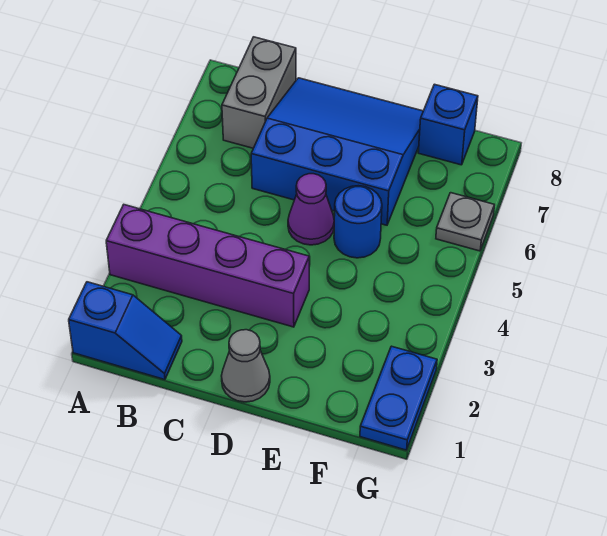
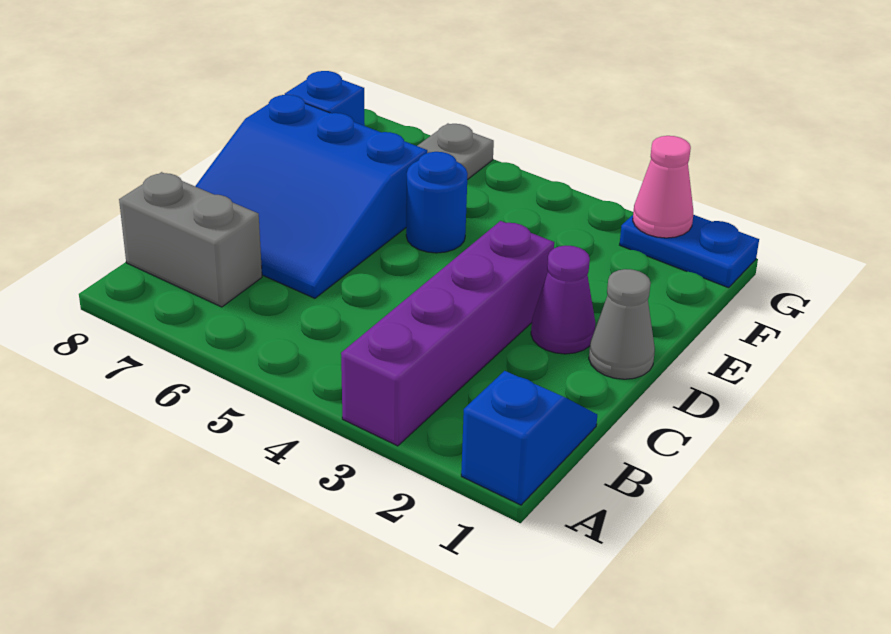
blue slope C6:E8 level 1 top 6 -> blue slope C6:E8 level 1 top E
purple cone D5 level 1 -> purple cone D2 level 1
none -> pink cone G2 level 2

